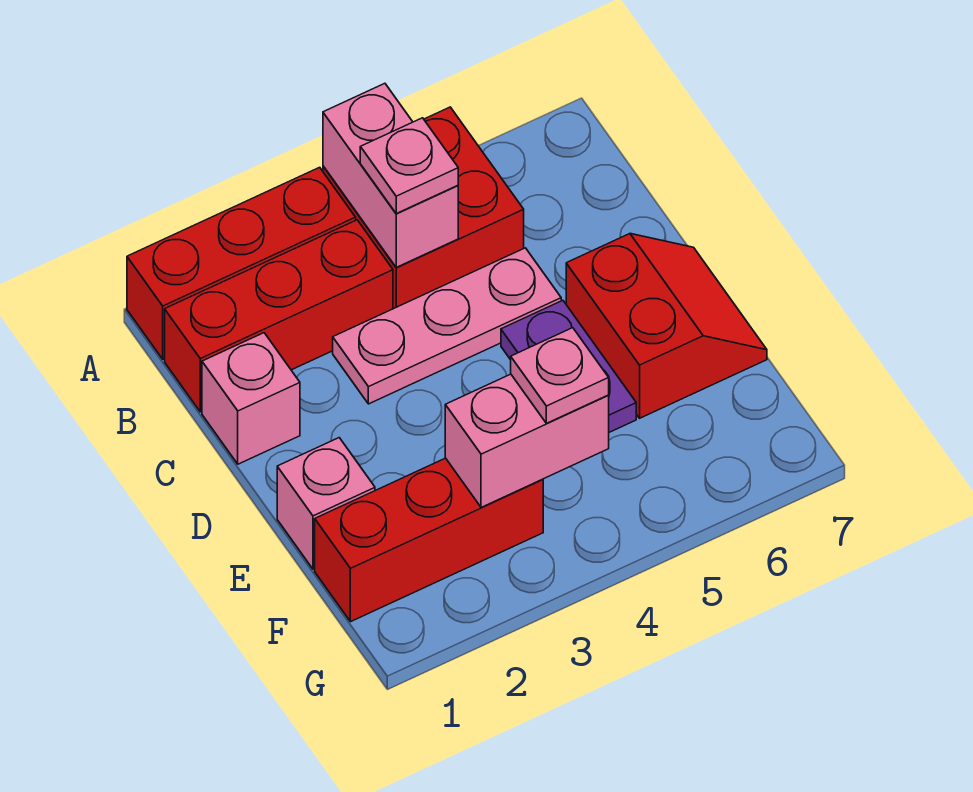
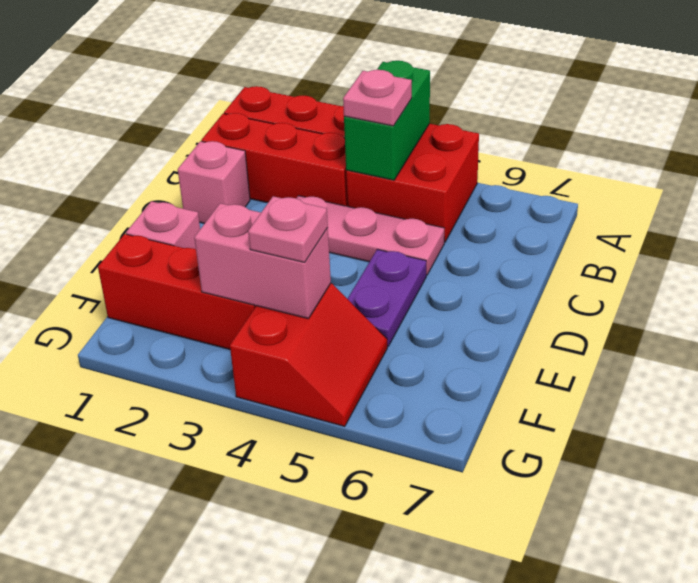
pink brick A4:B4 level 2 -> green brick A4:B4 level 2
red slope D6:E7 level 1 top 6 -> red slope F4:G5 level 1 top 4

